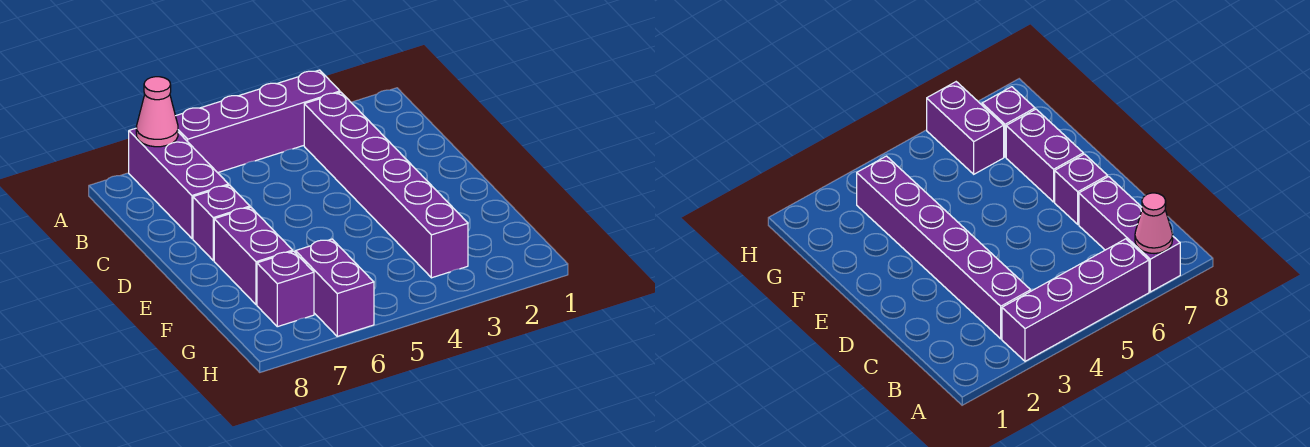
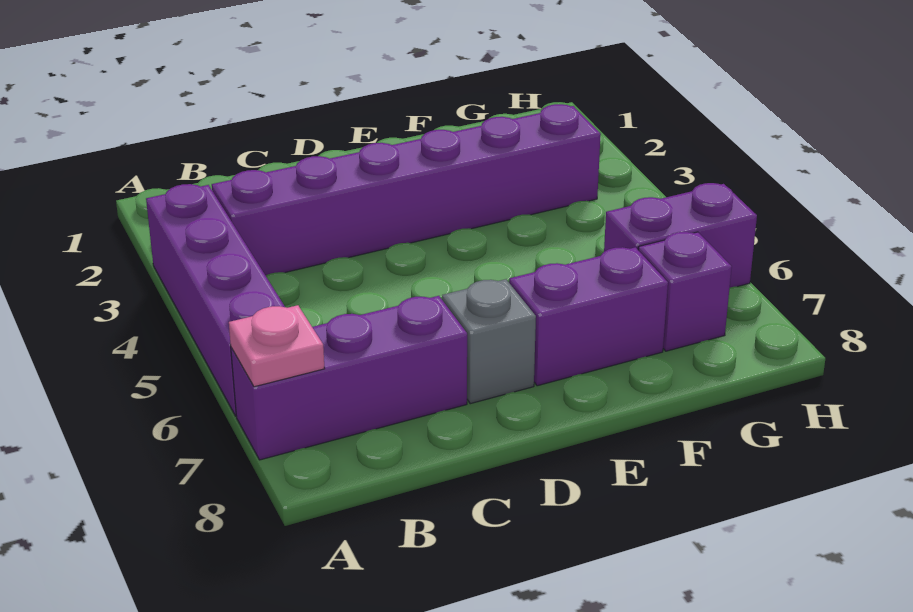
pink cone A7 level 2 -> pink plate A7 level 2
purple brick D7 level 1 -> grey brick D7 level 1

